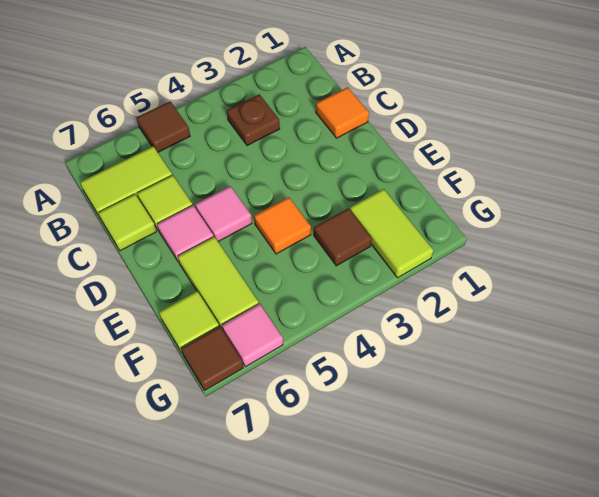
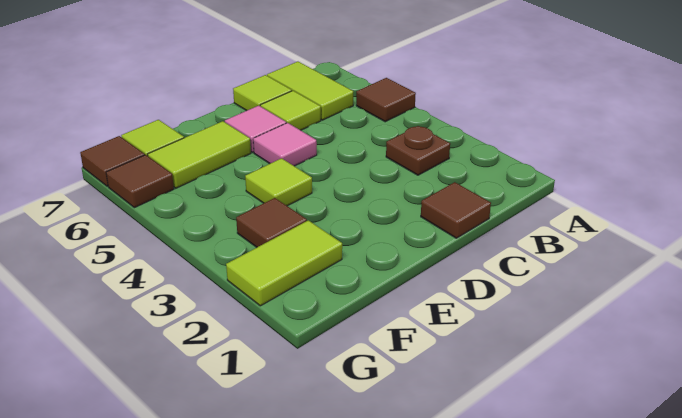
orange tile C1 level 1 -> brown tile C1 level 1
orange tile E4 level 1 -> lime tile E4 level 1
pink tile G6 level 1 -> brown tile G6 level 1

